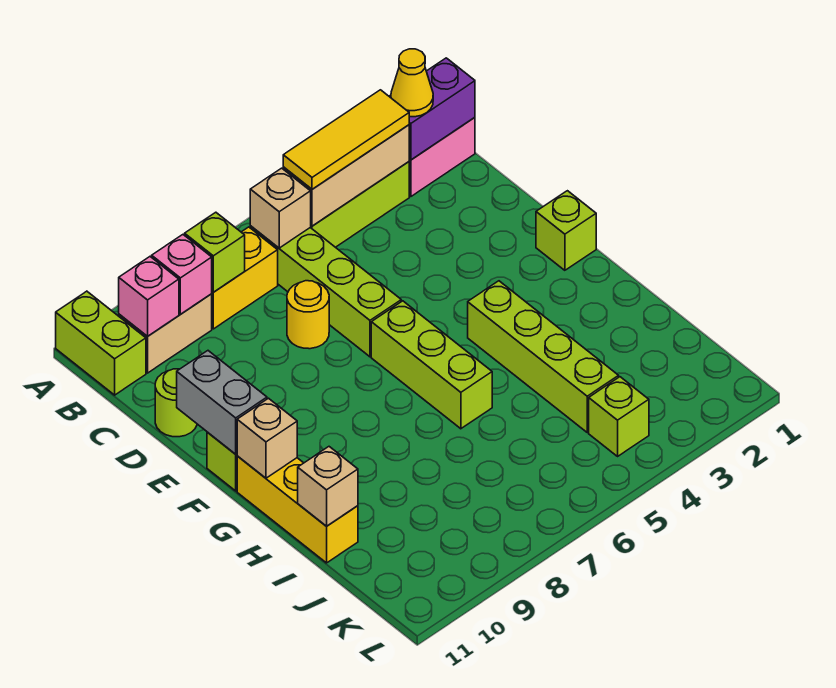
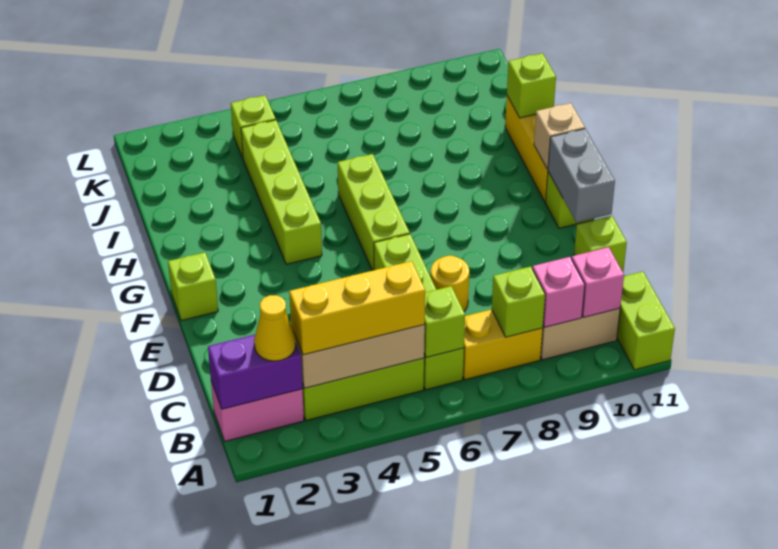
yellow tile B3:B5 level 3 -> yellow brick B3:B5 level 3
tan brick B6 level 2 -> lime brick B6 level 2
lime round brick D11 level 1 -> lime brick D11 level 1
tan brick I11 level 2 -> lime brick I11 level 2

